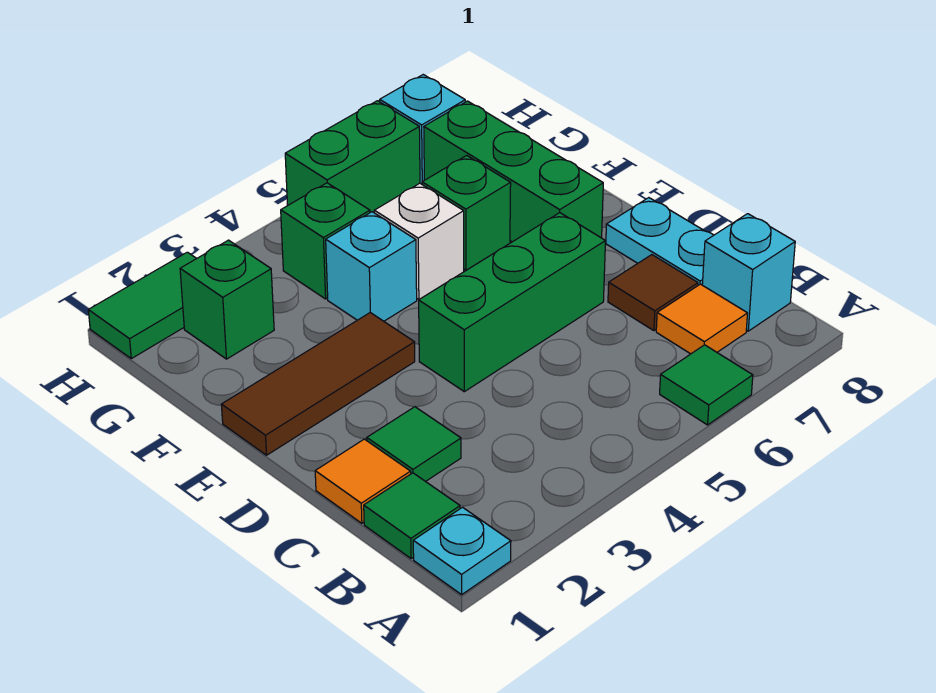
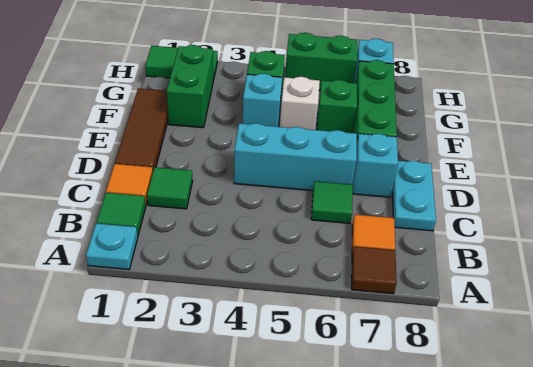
green tile A6 level 1 -> green tile C6 level 1
cyan brick B8 level 1 -> cyan brick D7 level 1
brown tile C7 level 1 -> brown tile A7 level 1
green brick D4:D6 level 1 -> cyan brick D4:D6 level 1
brown tile E1:E3 level 1 -> brown tile D1:F1 level 1
green brick G2 level 1 -> green brick F2:G2 level 1

